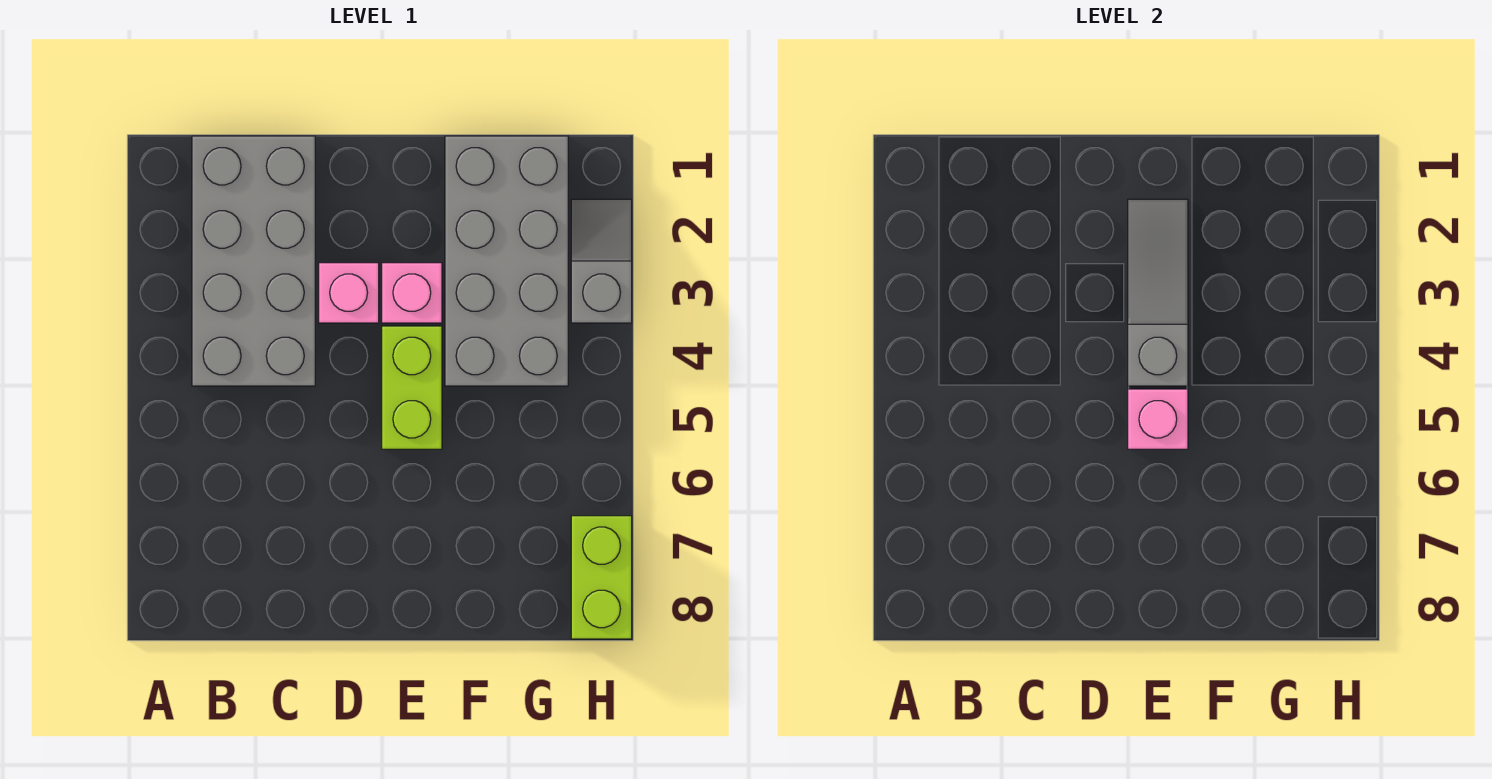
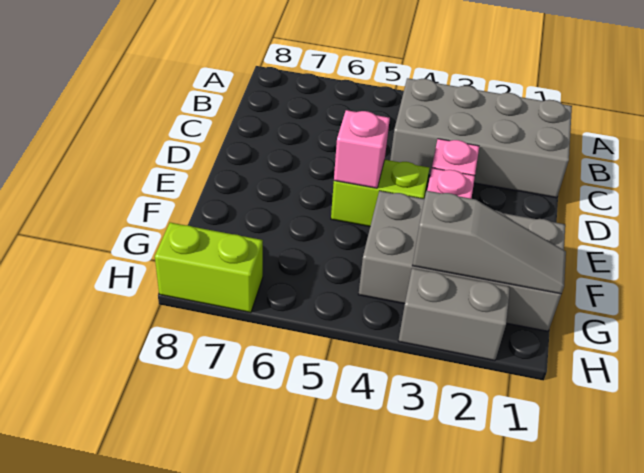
grey slope E2:E4 level 2 top 4 -> grey slope G1:G3 level 2 top 3
grey slope H2:H3 level 1 top 3 -> grey brick H2:H3 level 1

